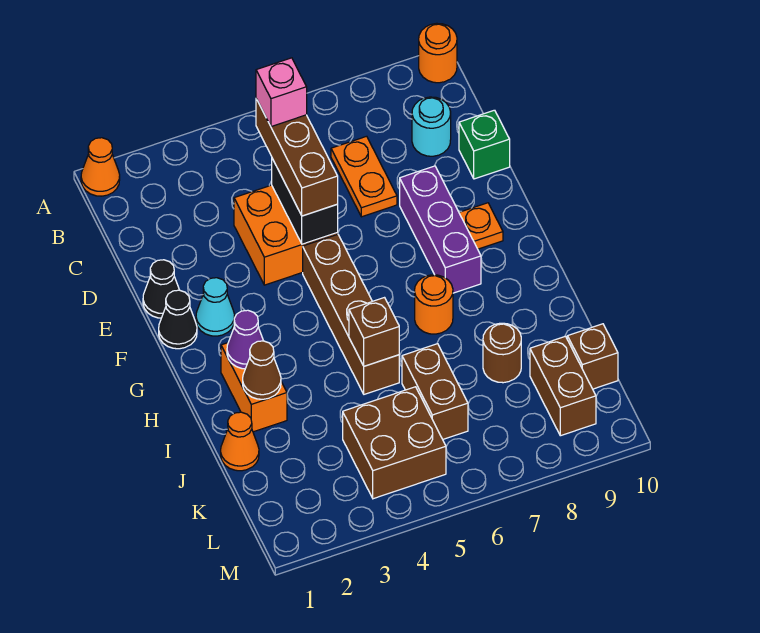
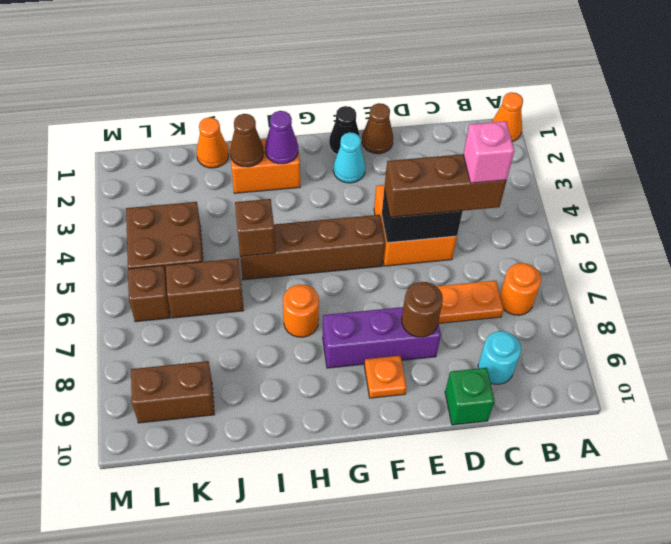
orange round brick A10 level 1 -> orange round brick B7 level 1
black cone E1 level 1 -> brown cone E1 level 1
brown round brick J8 level 1 -> brown round brick E8 level 2
brown brick K10 level 1 -> brown brick L6 level 1

